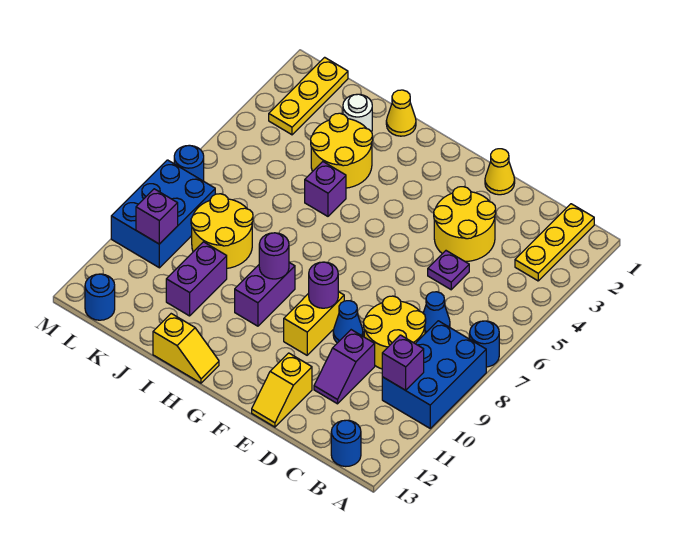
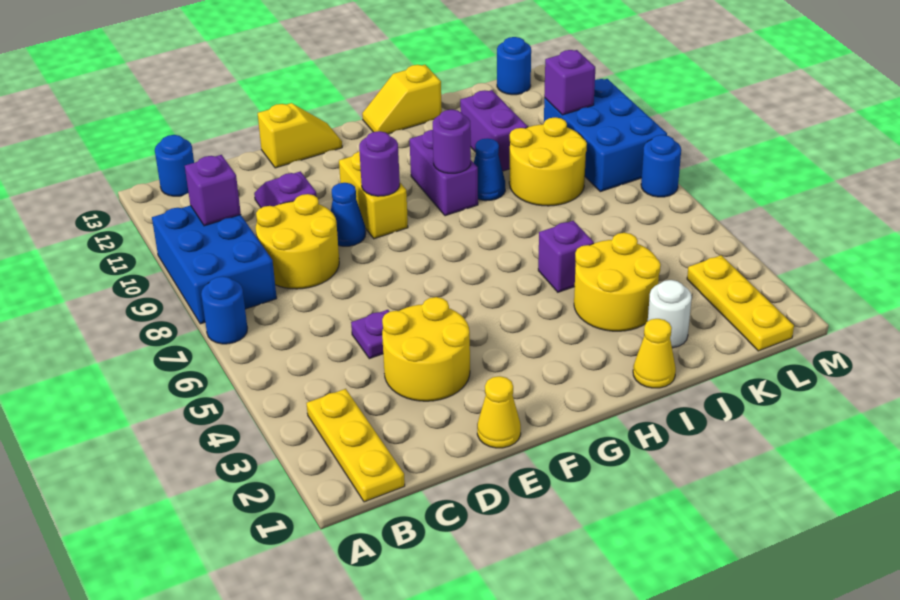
blue cone C7 level 1 -> blue cone I9 level 1
yellow slope E12:E13 level 1 top 12 -> yellow slope E13:F13 level 1 top E

